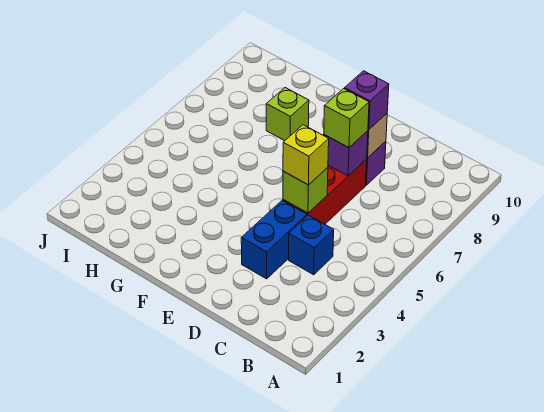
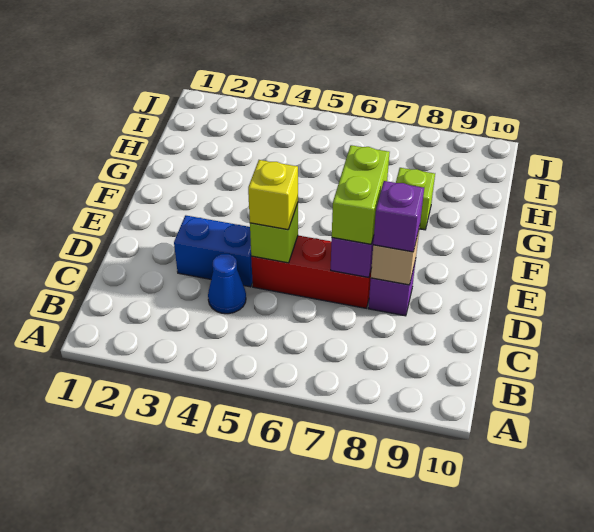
blue brick C4 level 1 -> blue cone C4 level 1
lime brick D7 level 3 -> lime brick D7:E7 level 3

